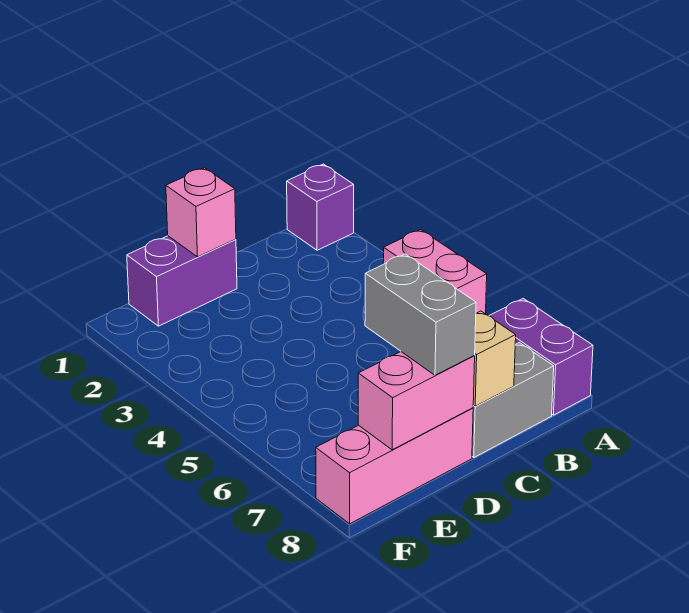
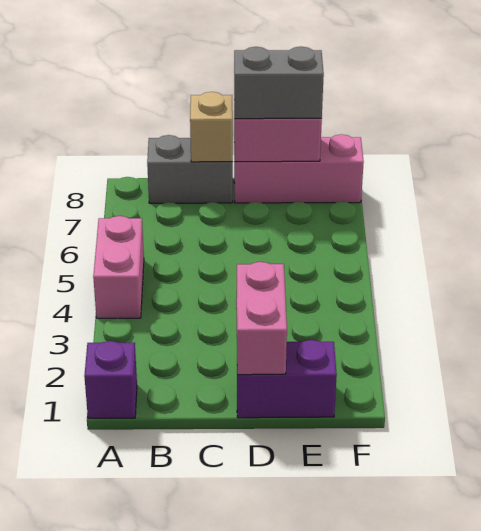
purple brick A7:A8 level 1 -> none
pink brick D1 level 2 -> pink brick D1:D2 level 2
grey brick D7:D8 level 3 -> grey brick D8:E8 level 3

